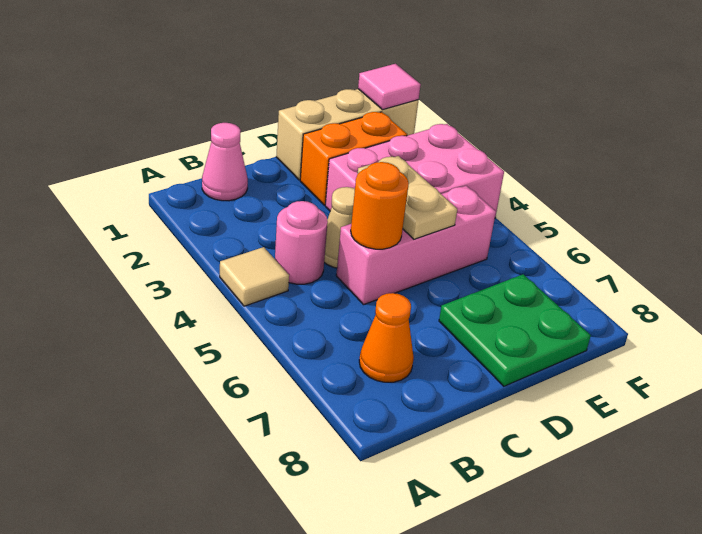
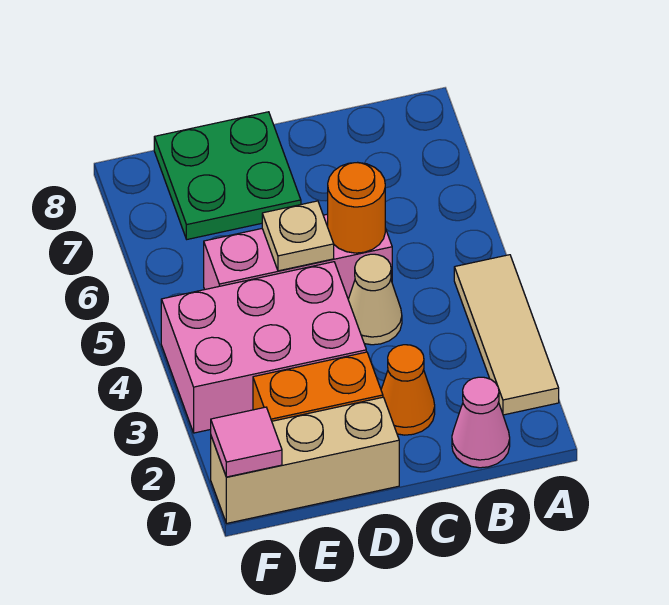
tan tile A4 level 1 -> tan tile A2:A4 level 1
pink round brick B4 level 1 -> none
orange cone B7 level 1 -> orange cone C2 level 1
tan plate D4:D5 level 2 -> tan plate D5 level 2

